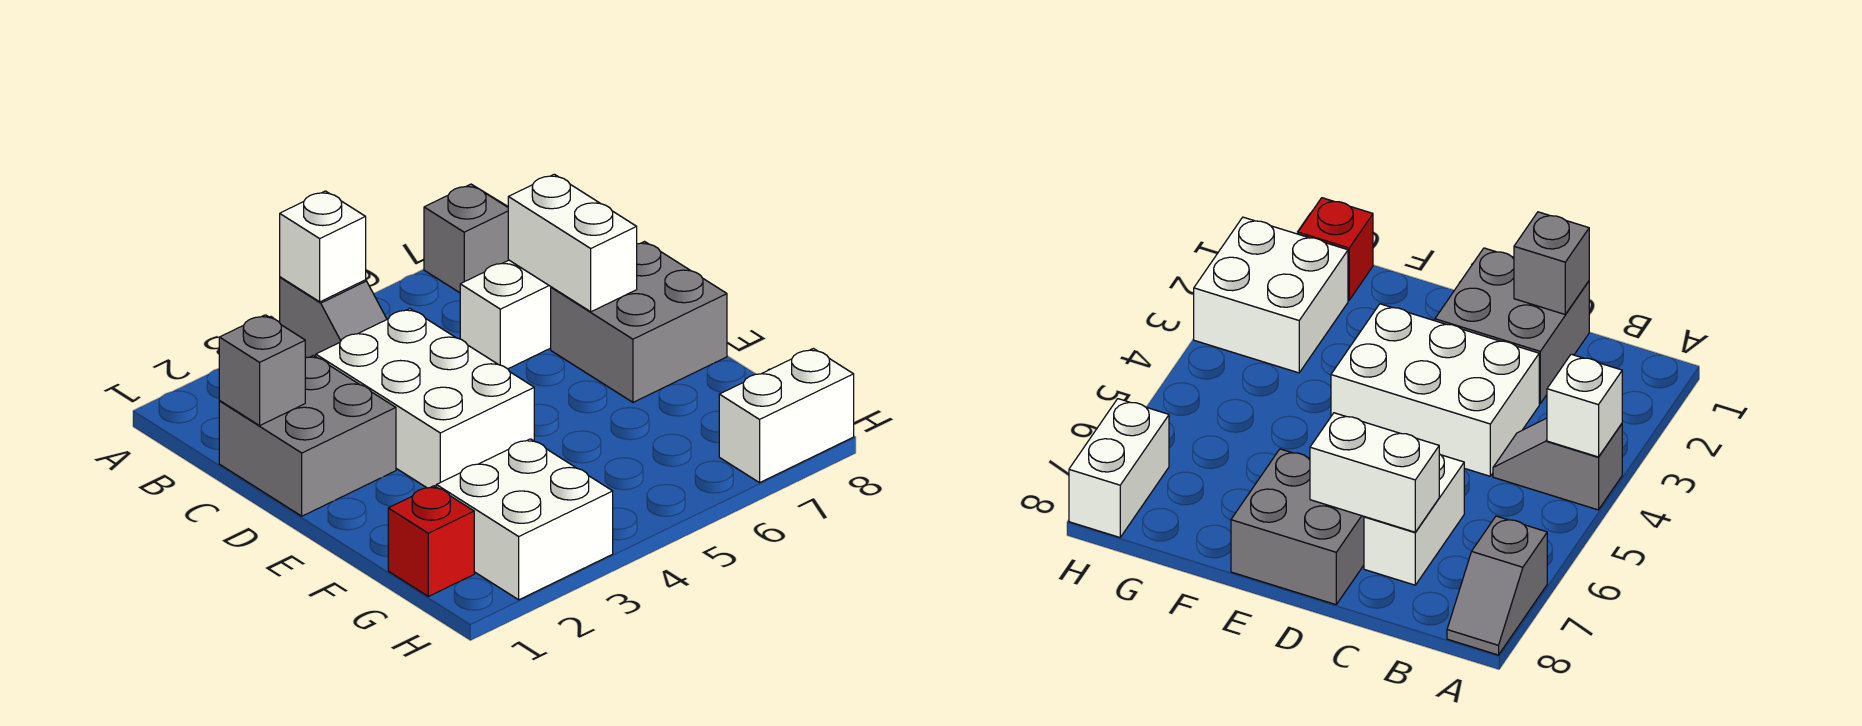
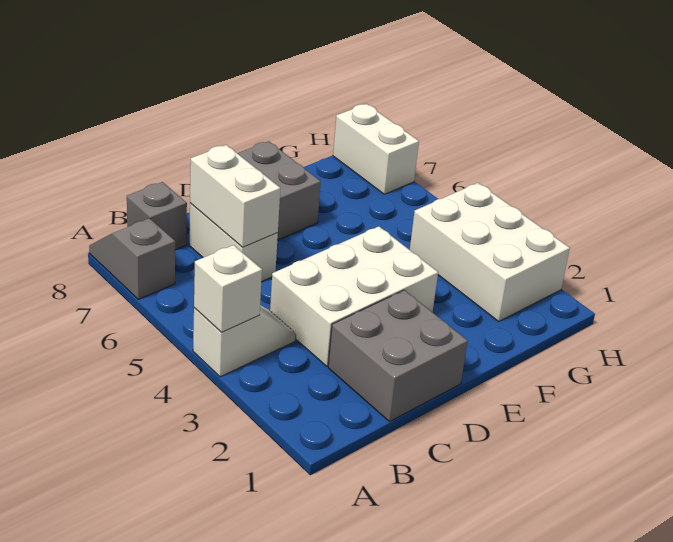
grey slope A4:B4 level 1 top A -> white slope A4:B4 level 1 top A
grey brick C1 level 2 -> grey brick B8 level 1
white brick C7:D7 level 2 -> white brick C6:C7 level 2
red brick G1 level 1 -> none
white brick G2:H3 level 1 -> white brick G2:H4 level 1

